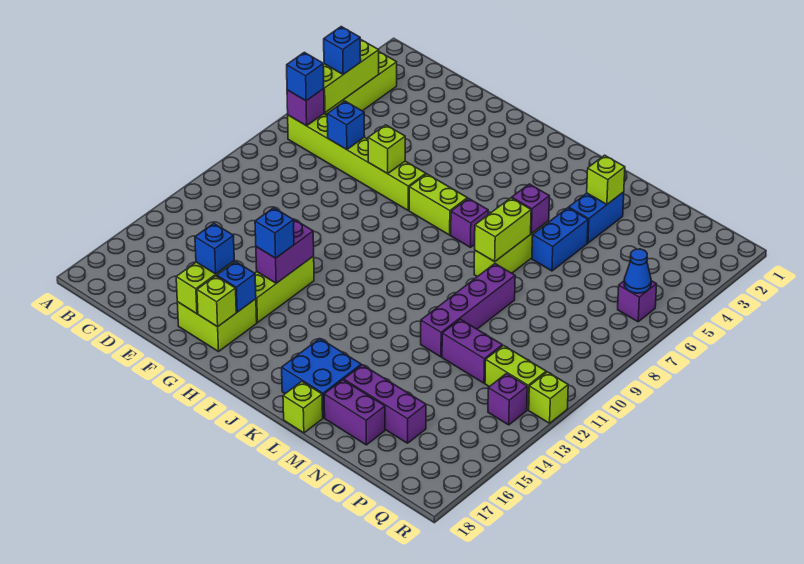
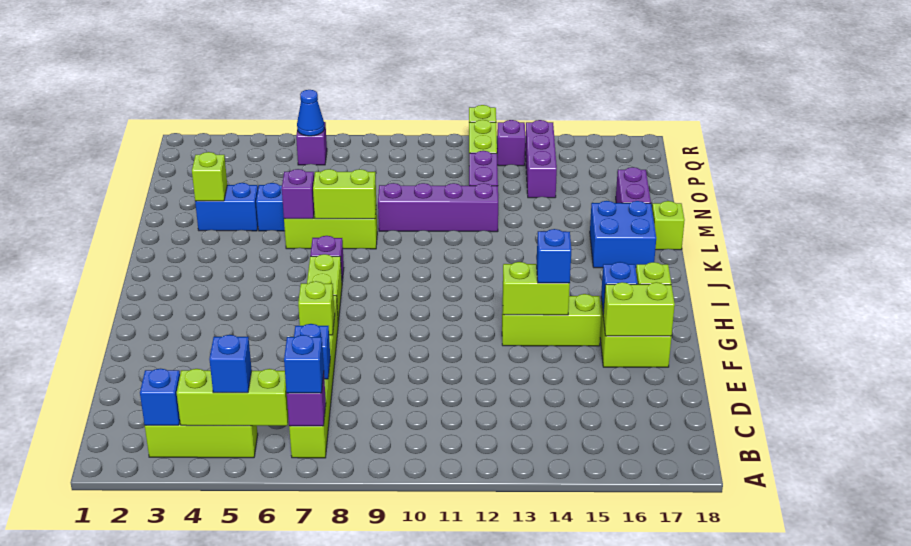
blue brick F16 level 3 -> blue brick B3 level 2
purple brick G13:G14 level 2 -> lime brick G13:G14 level 2
purple brick M16:O16 level 1 -> purple brick O14:Q14 level 1

